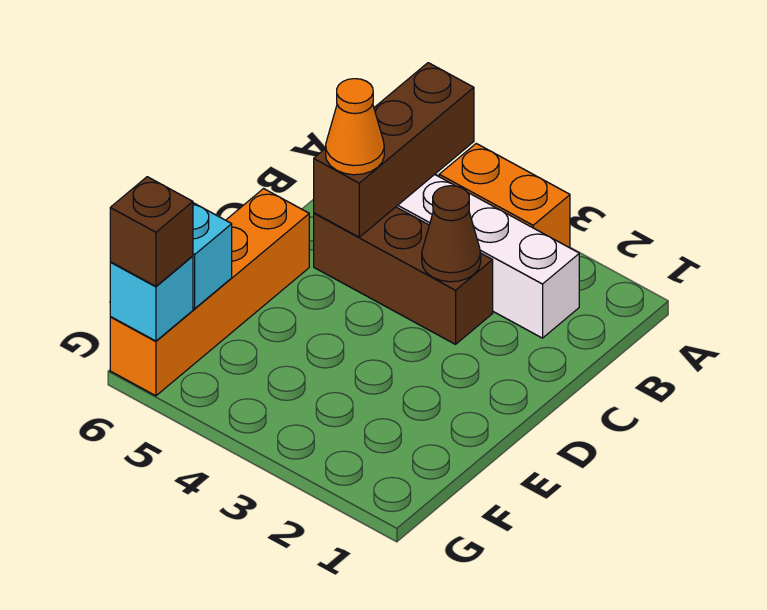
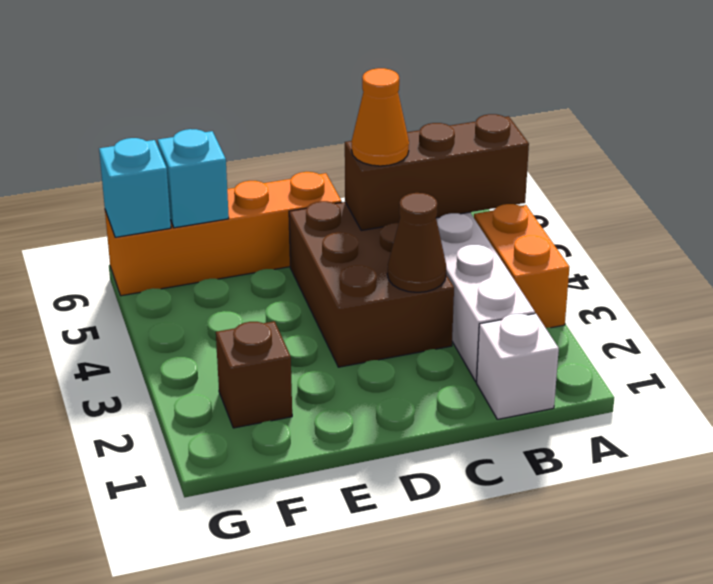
none -> white brick B1 level 1
brown brick C3:C5 level 1 -> brown brick C3:D5 level 1
brown brick G6 level 3 -> brown brick F2 level 1

